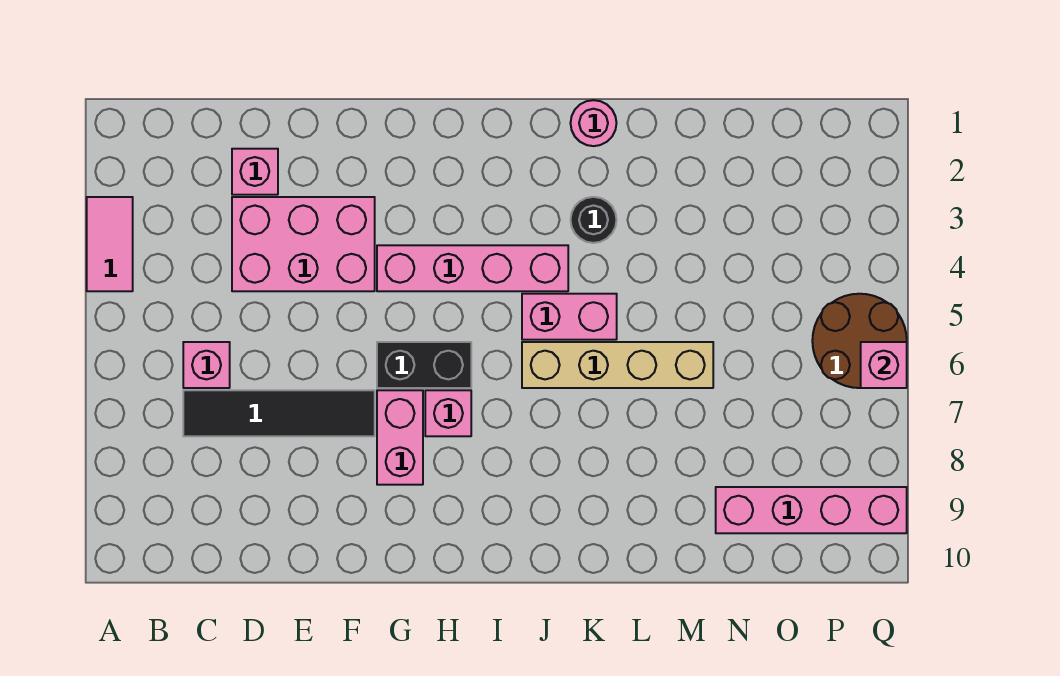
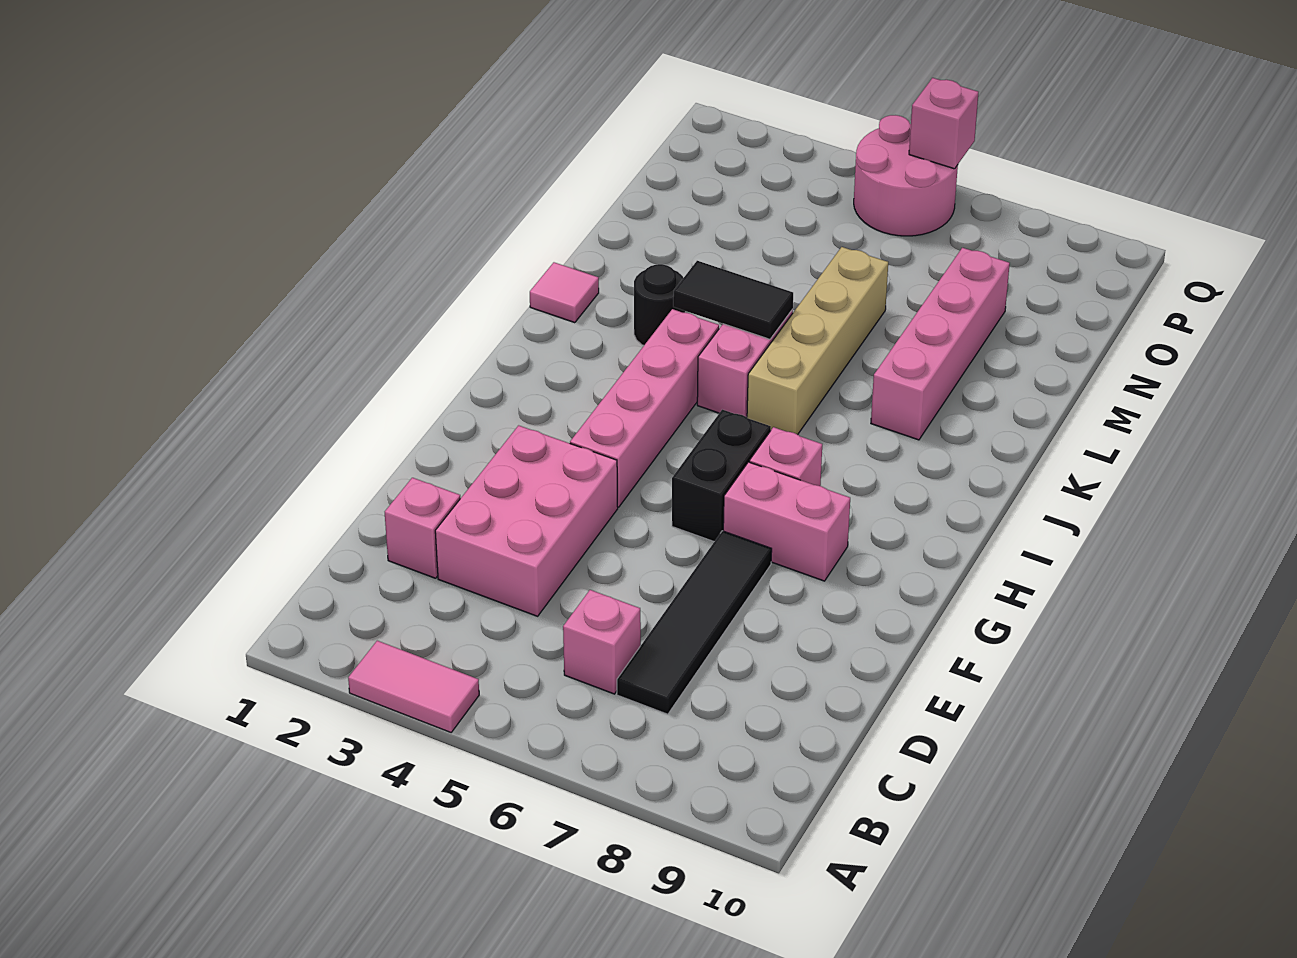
pink round brick K1 level 1 -> pink tile K1 level 1
none -> black tile K4:K5 level 2
pink brick N9:Q9 level 1 -> pink brick K8:N8 level 1
brown round brick P5:Q6 level 1 -> pink round brick P5:Q6 level 1

